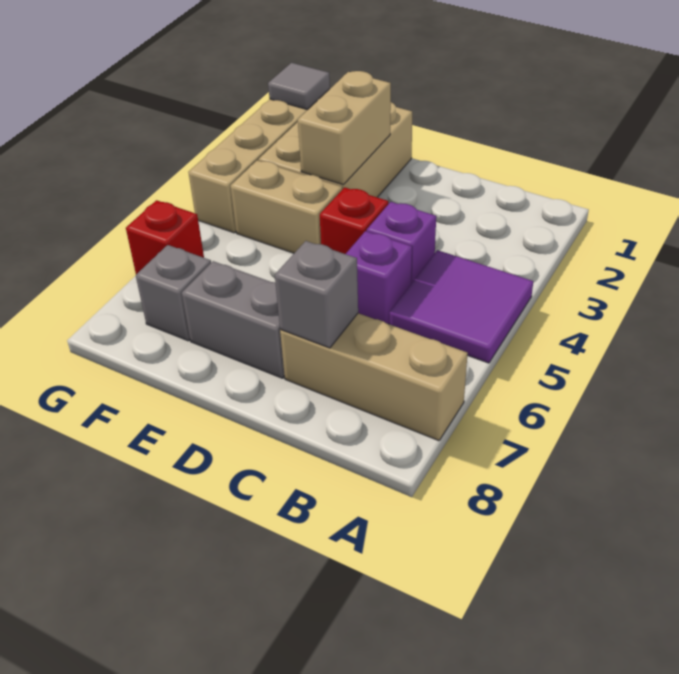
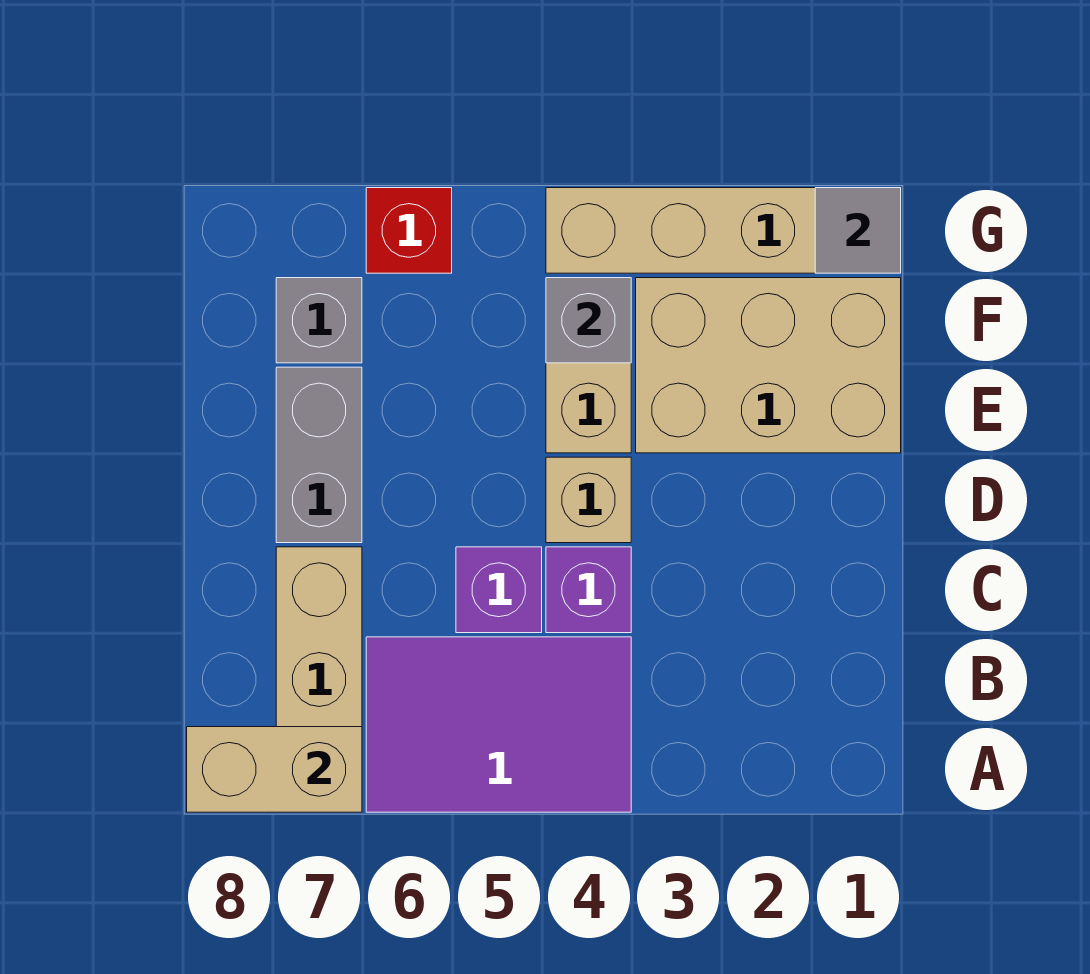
purple tile A4:B5 level 1 -> purple tile A4:B6 level 1
grey brick C7 level 2 -> grey brick F4 level 2
red brick D4 level 1 -> tan brick D4 level 1
tan brick E2:E3 level 2 -> tan brick A7:A8 level 2

